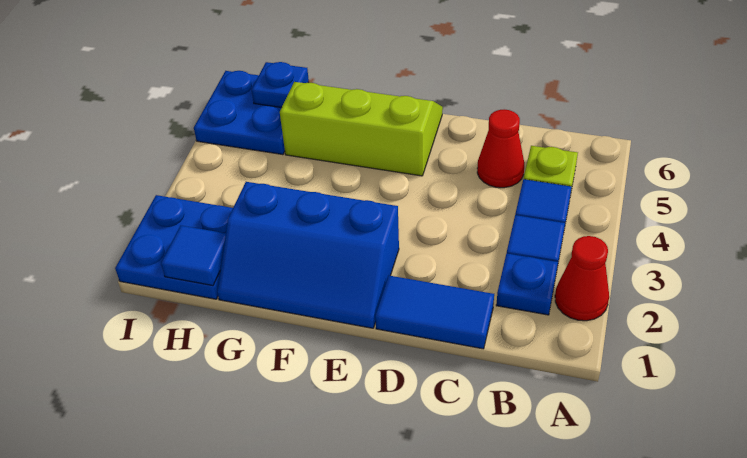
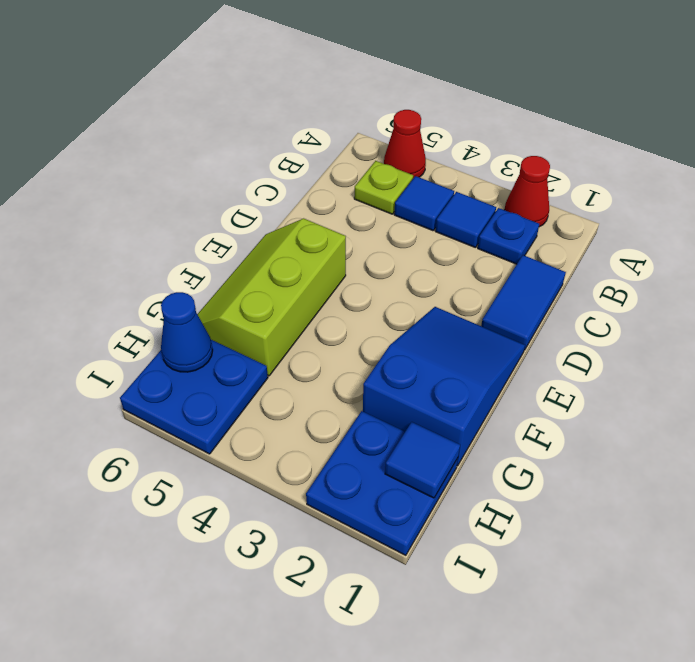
red cone C5 level 1 -> red cone A5 level 1
blue slope E1:G2 level 1 top 2 -> blue slope E1:G2 level 1 top G
blue plate H6 level 2 -> blue cone H6 level 2

